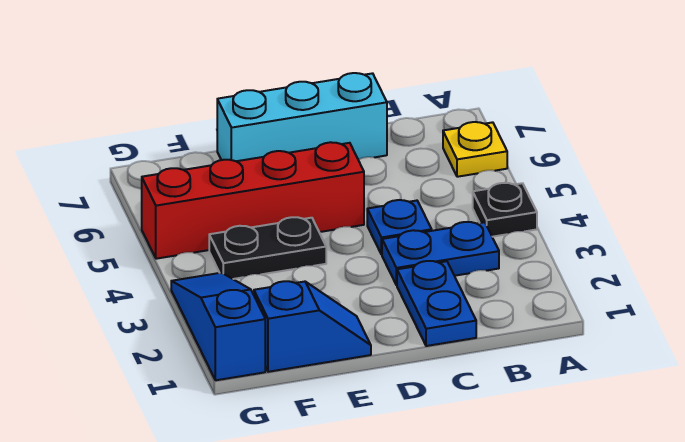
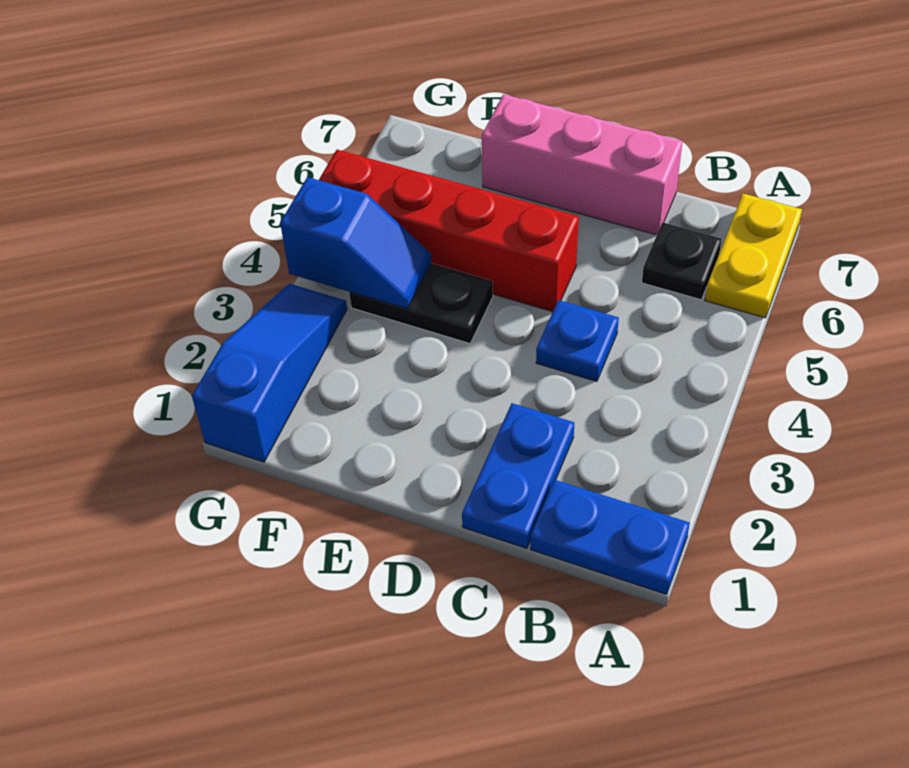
black plate A4 level 1 -> black plate B6 level 1
yellow plate A6 level 1 -> yellow plate A6:A7 level 1
blue plate B3:C3 level 1 -> blue plate A1:B1 level 1
cyan brick C7:E7 level 1 -> pink brick C7:E7 level 1
blue slope E1:F1 level 1 top F -> blue slope F4:G4 level 2 top G

